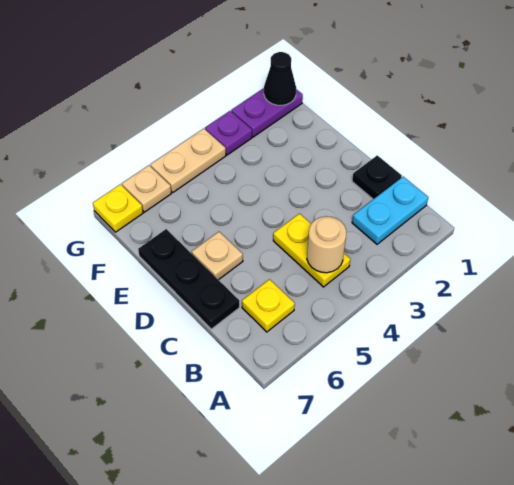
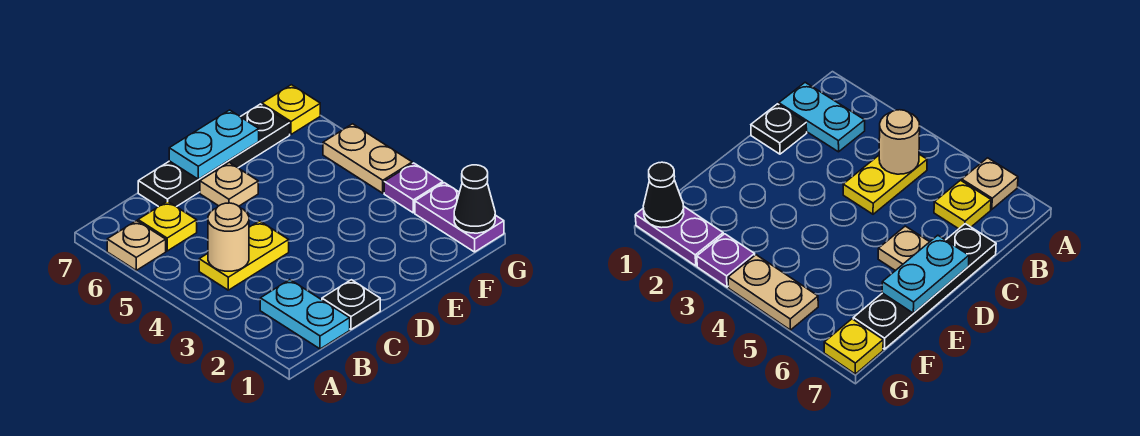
black plate C7:E7 level 1 -> black plate C7:F7 level 1
none -> cyan plate D7:E7 level 2
tan plate G6 level 1 -> tan plate A6 level 1

